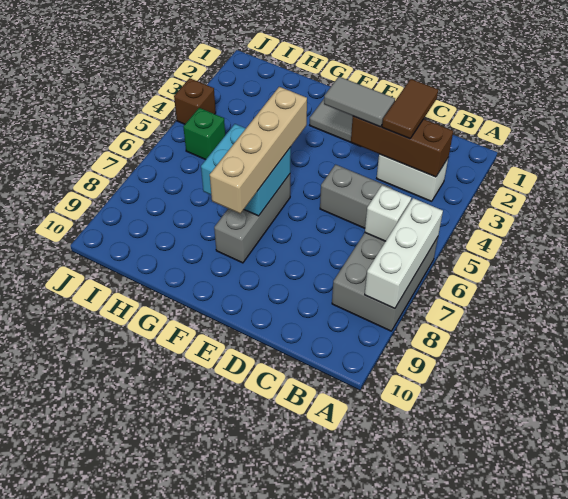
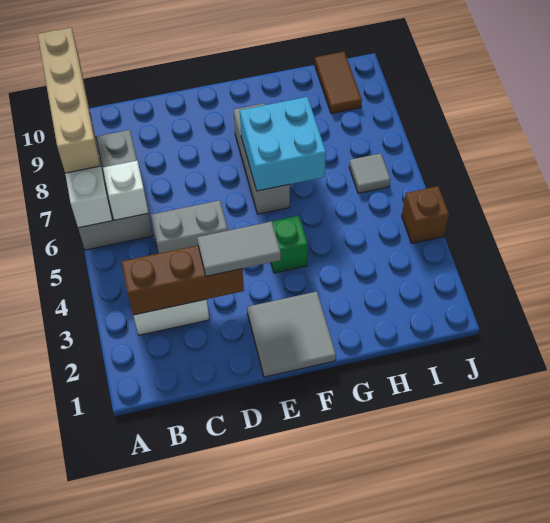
brown tile C2:C3 level 3 -> brown tile I9:I10 level 1
tan brick F5:F8 level 3 -> tan brick A7:A10 level 3
green brick I5 level 1 -> green brick F4 level 1
none -> grey tile I6 level 1

